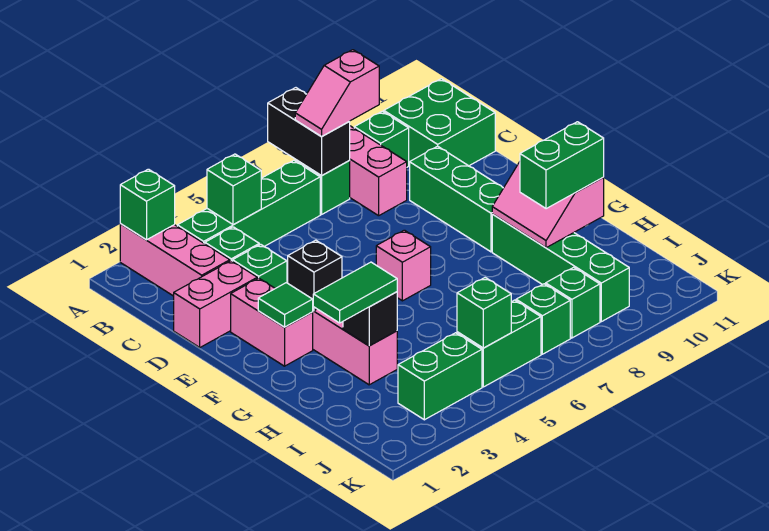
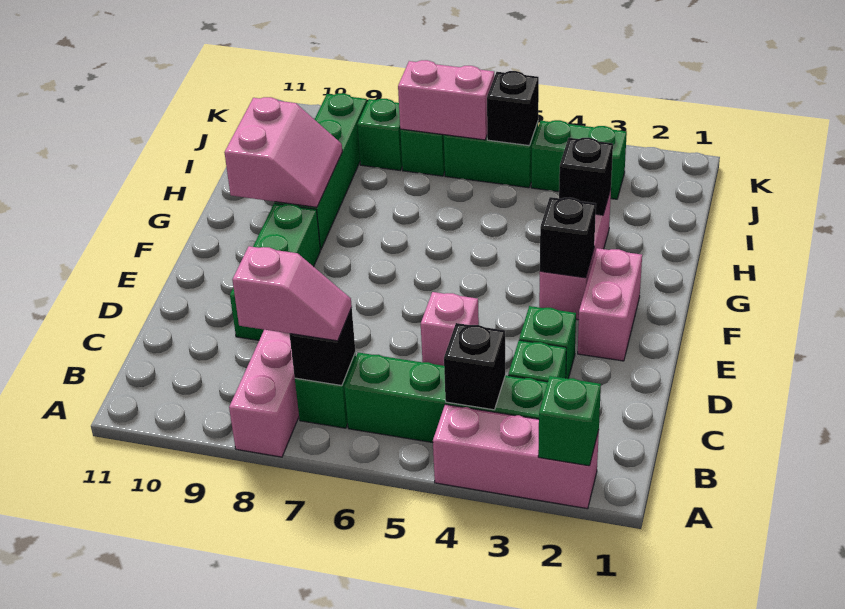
pink brick A2:C2 level 1 -> pink brick A2:A4 level 1
black brick A7:B7 level 2 -> black brick B7 level 2
green brick B4 level 2 -> black brick B4 level 2
green brick B9 level 1 -> none
green brick B10:C11 level 1 -> none
pink brick D1:D2 level 1 -> pink brick J6:J7 level 2
green tile F2 level 2 -> none
pink brick F6 level 1 -> pink brick D5 level 1
green tile H2:H3 level 3 -> none
green brick H9:H10 level 3 -> none
green brick J5 level 2 -> black brick J5 level 2

